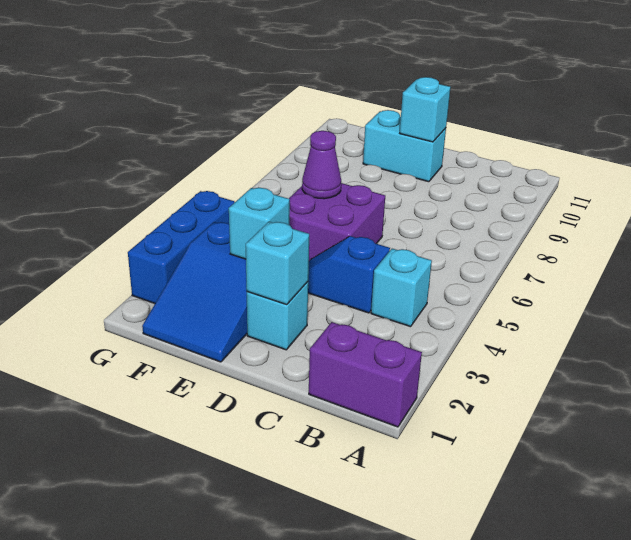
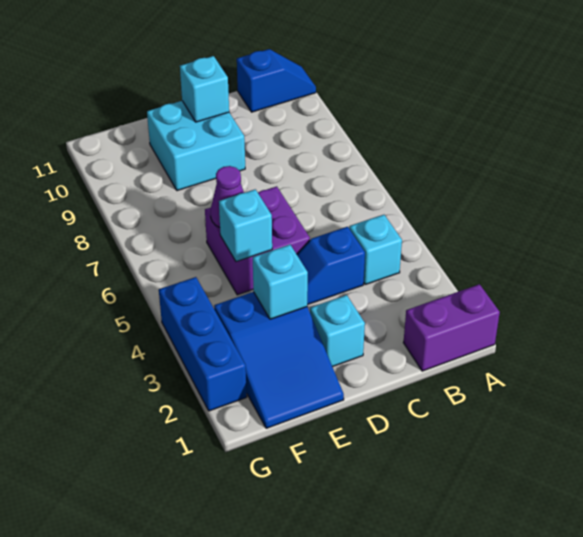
none -> blue slope A11:B11 level 1 top B
cyan brick D2 level 2 -> cyan brick E5 level 2
cyan brick D10:E10 level 1 -> cyan brick D9:E10 level 1

